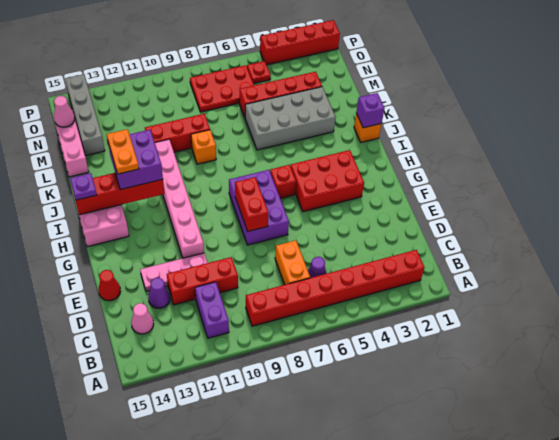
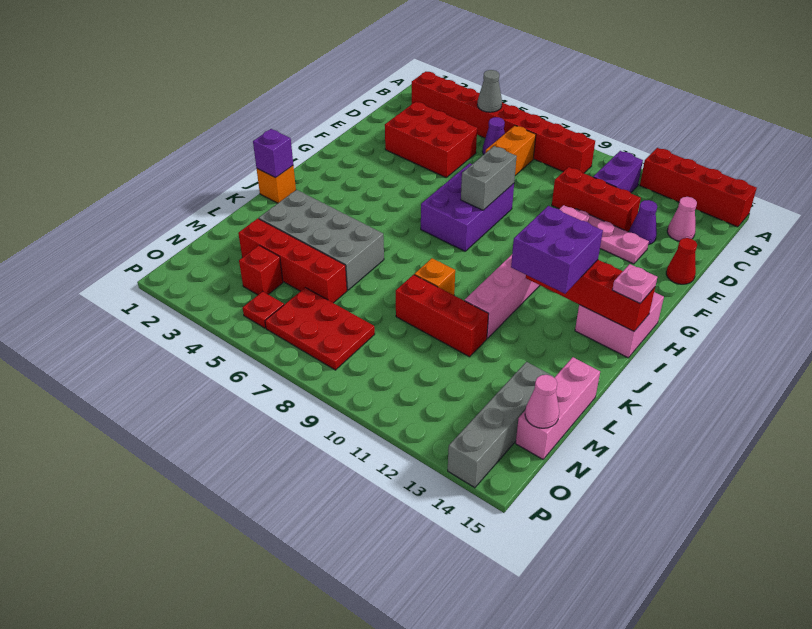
none -> grey cone B5 level 2
red brick F8:G8 level 2 -> grey brick F8:G8 level 2
red brick G3:H5 level 1 -> red brick D3:E5 level 1
red brick H6 level 1 -> red brick N4 level 1
orange plate I13:J13 level 4 -> none
purple plate I15 level 3 -> pink plate I15 level 3
red brick P1:P4 level 1 -> red brick A12:A15 level 1

